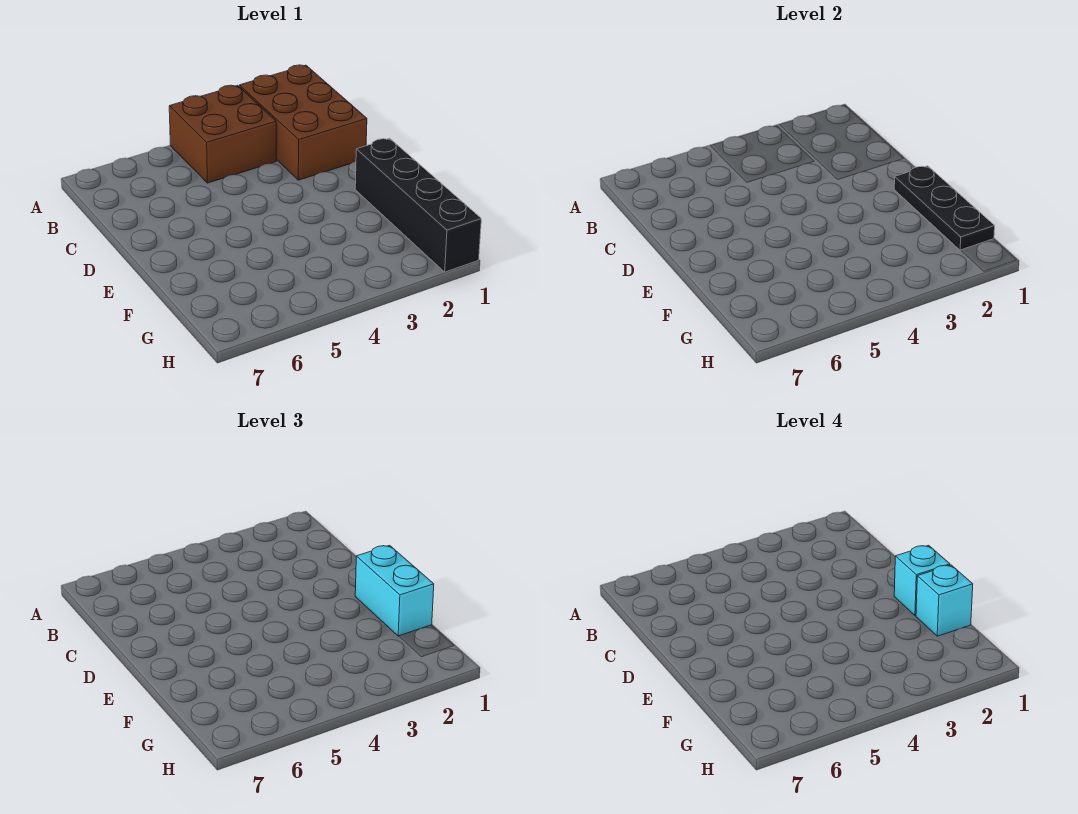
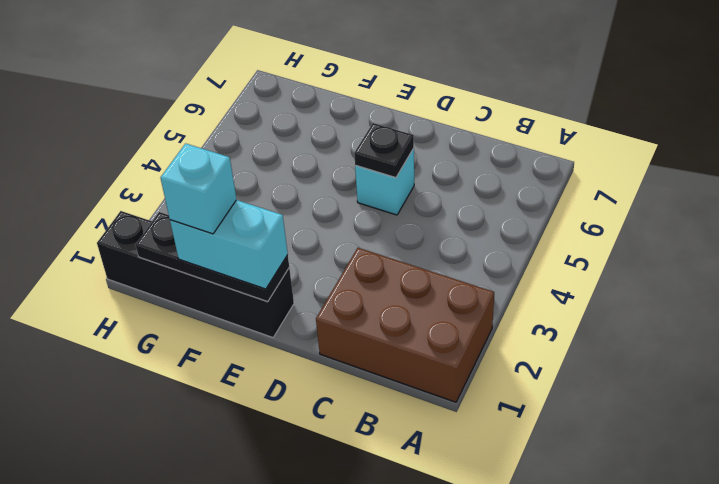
brown brick A3:B4 level 1 -> none
none -> black plate D5 level 2
cyan brick E1 level 4 -> cyan brick D5 level 1

